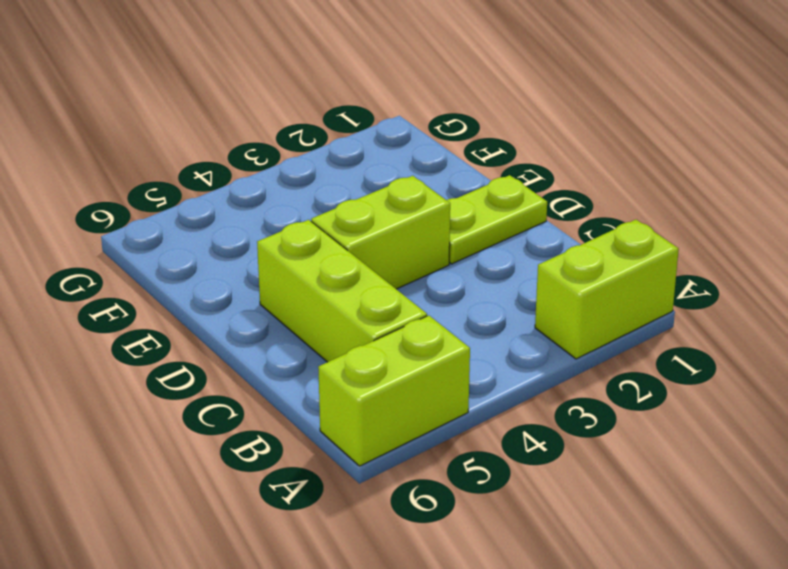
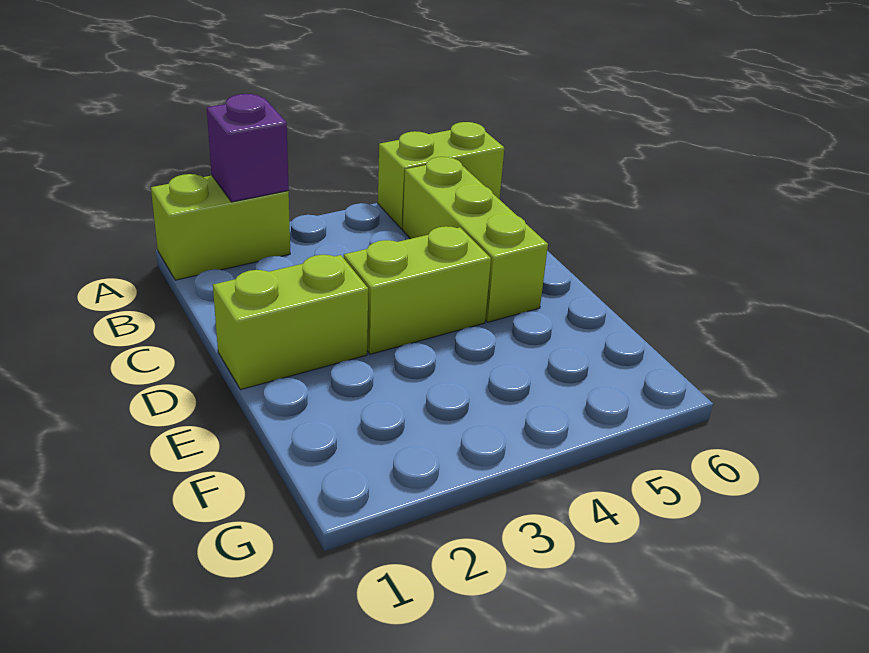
none -> purple brick A2 level 2
lime plate D1:D2 level 1 -> lime brick D1:D2 level 1

